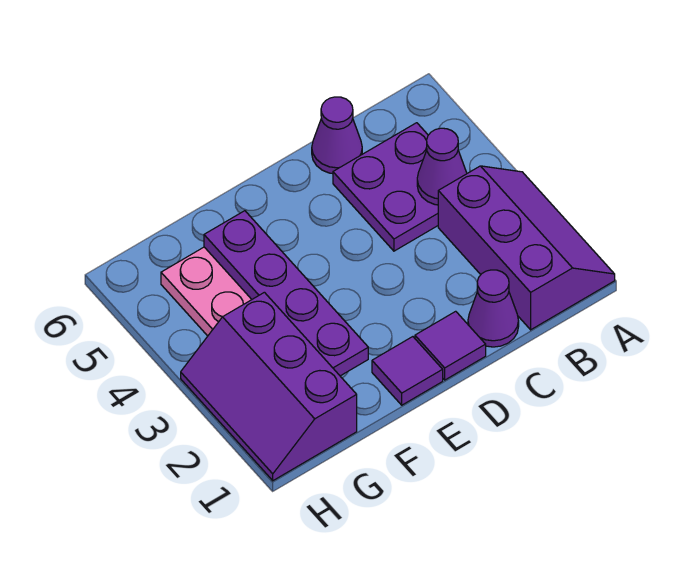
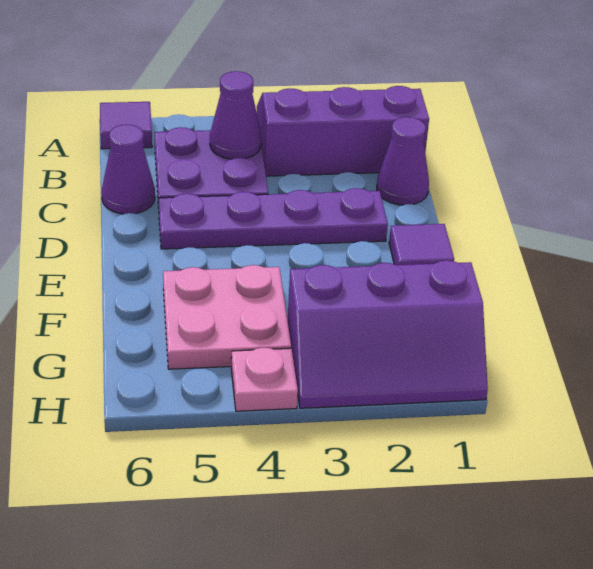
purple tile D1 level 1 -> purple tile A6 level 1
purple plate F2:F5 level 2 -> purple plate D2:D5 level 1
none -> pink plate H4 level 1

